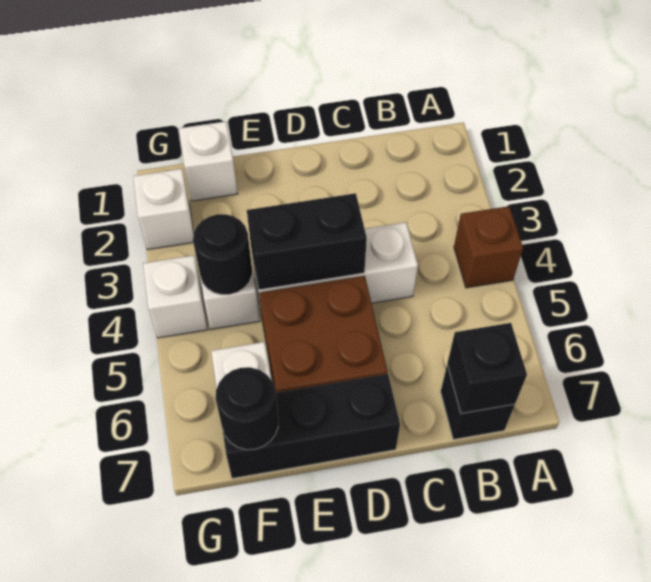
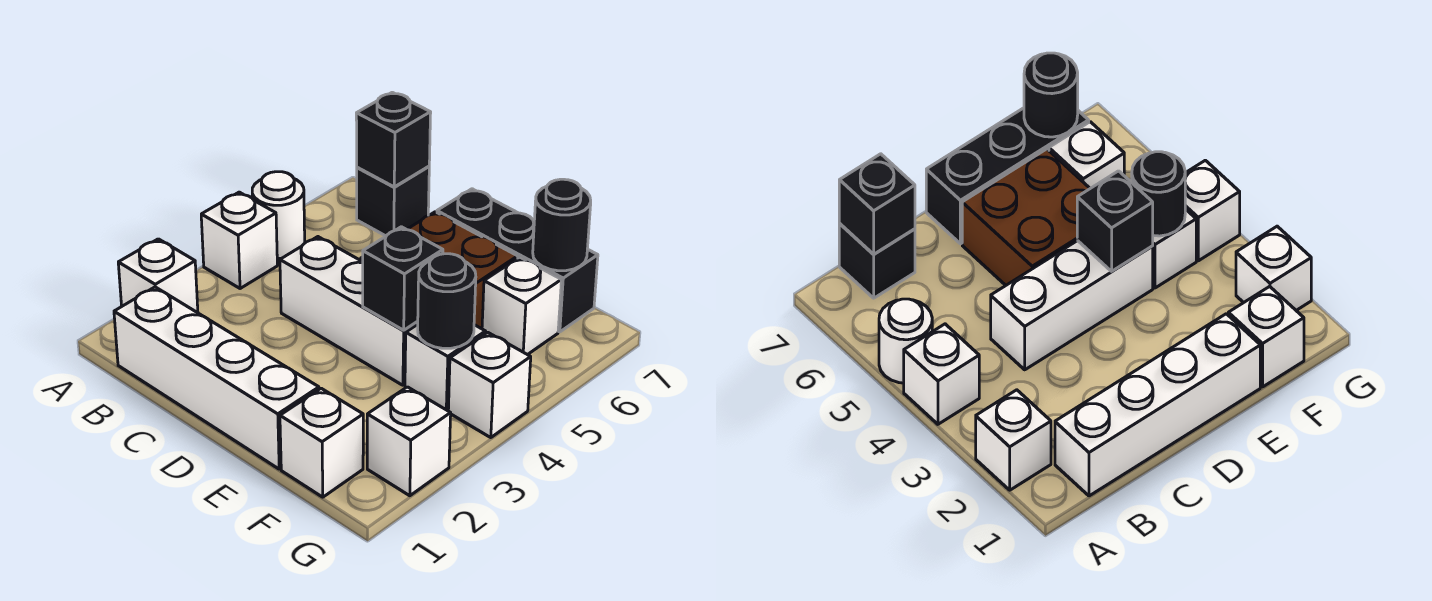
none -> white brick A2 level 1
brown brick A4 level 1 -> white brick A4 level 1
none -> white round brick A5 level 1
none -> white brick B1:E1 level 1
black brick D4:E4 level 2 -> black brick E4 level 2

